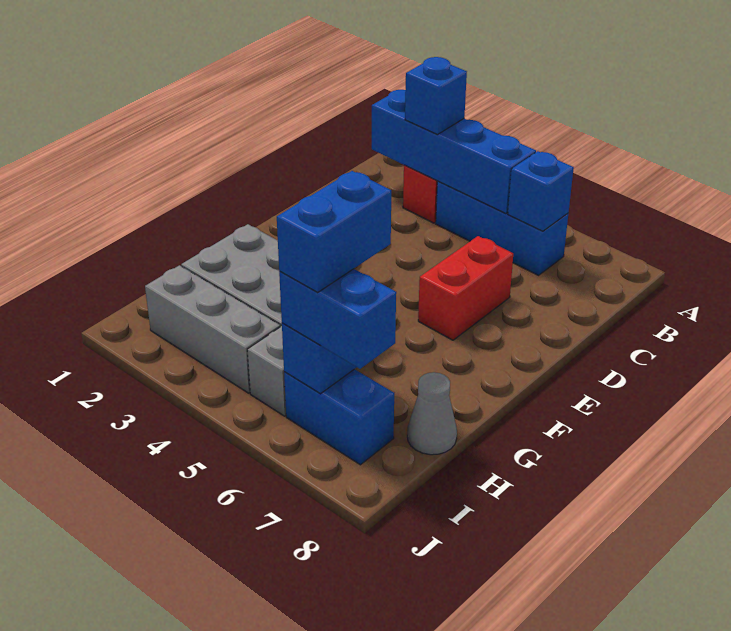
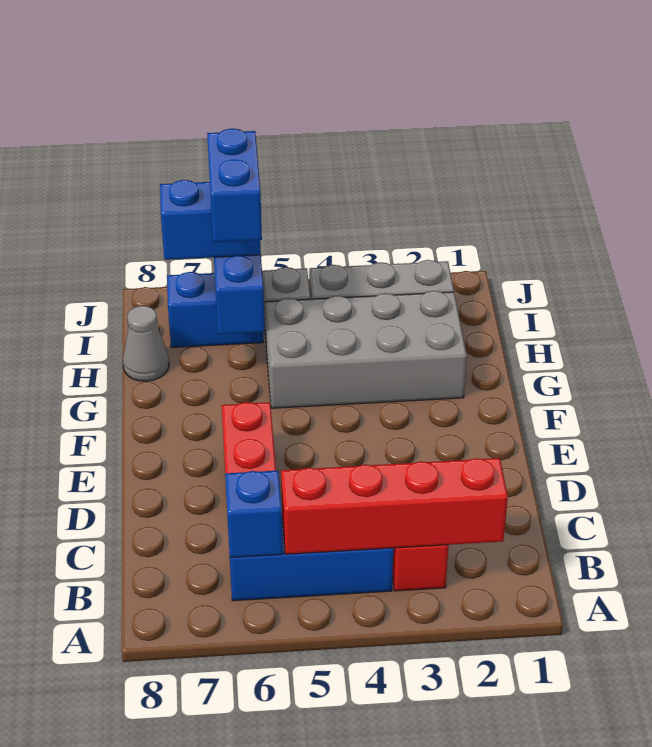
blue brick B2:B5 level 2 -> red brick B2:B5 level 2
blue brick B3 level 3 -> none

